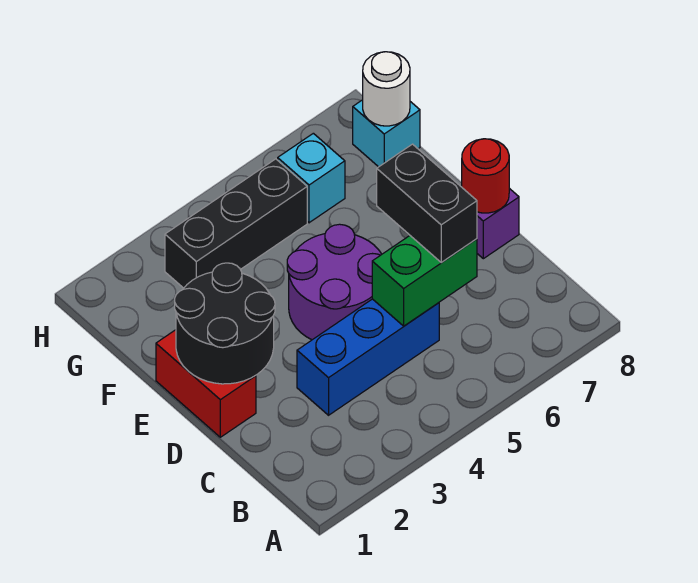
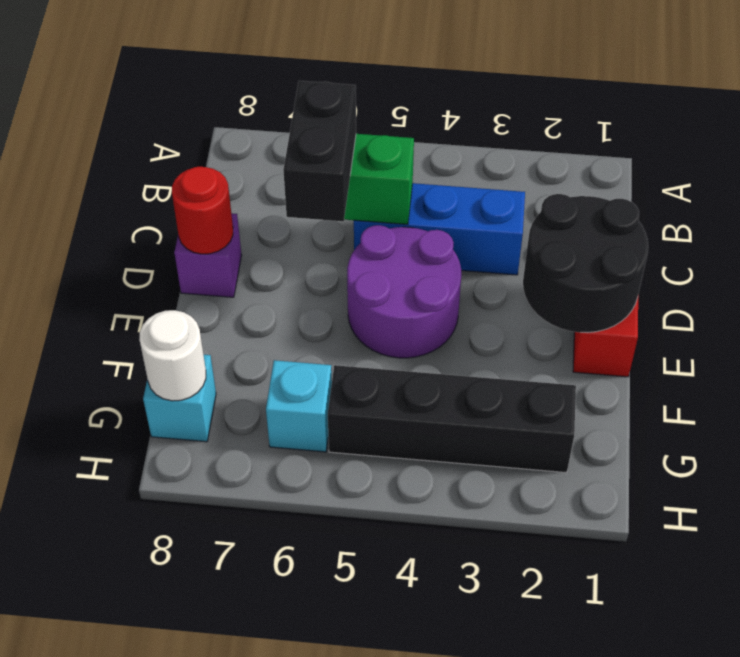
black brick G3:G5 level 1 -> black brick G2:G5 level 1

